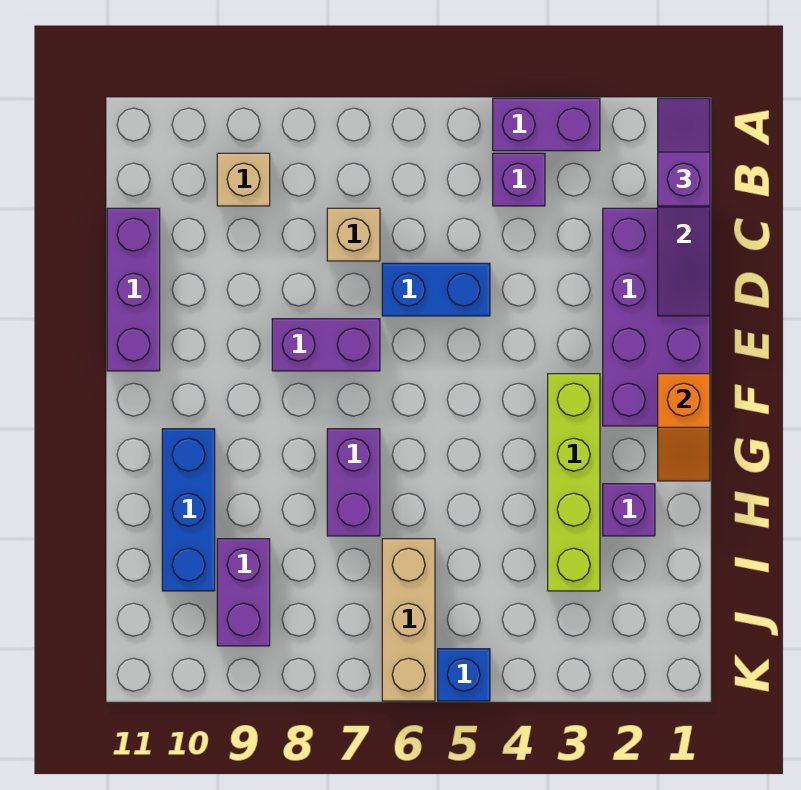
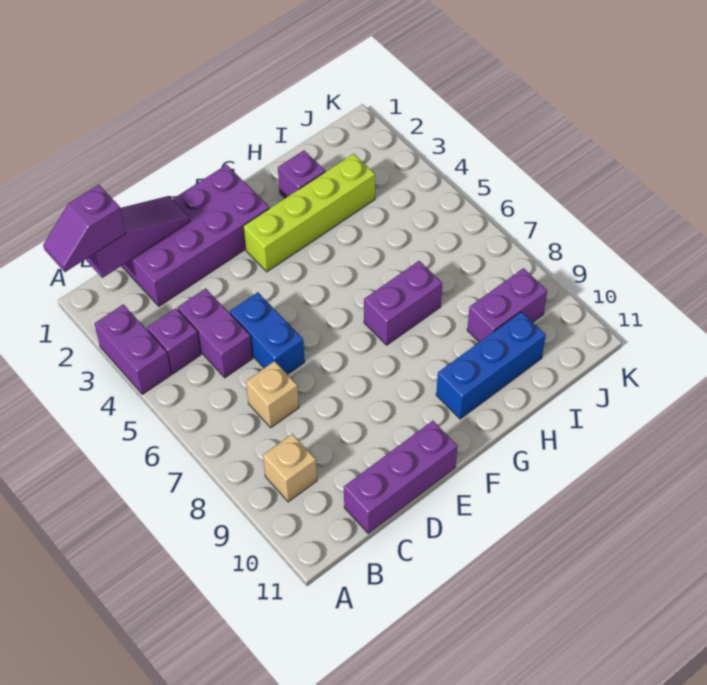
purple brick E7:E8 level 1 -> purple brick C4:C5 level 1
orange slope F1:G1 level 2 top F -> none
tan brick I6:K6 level 1 -> none
blue brick K5 level 1 -> none

